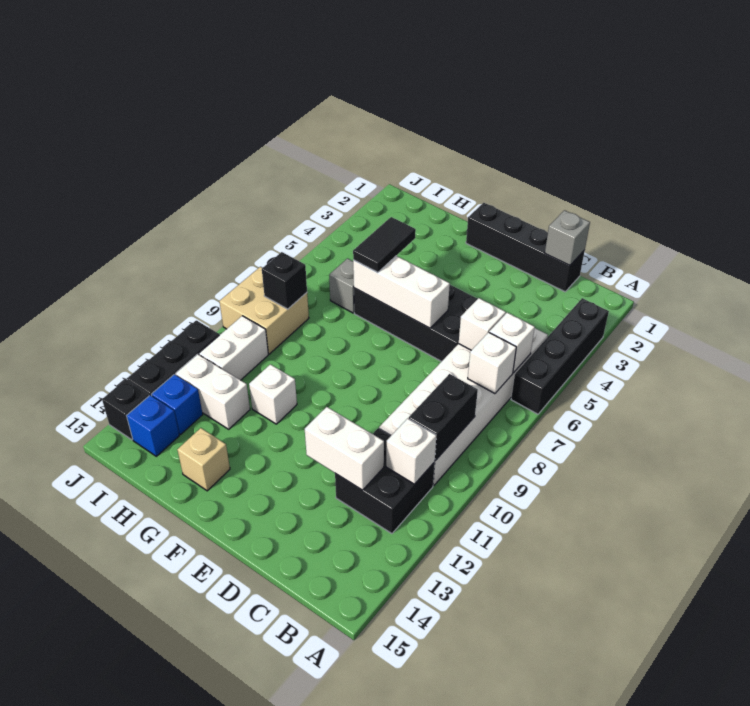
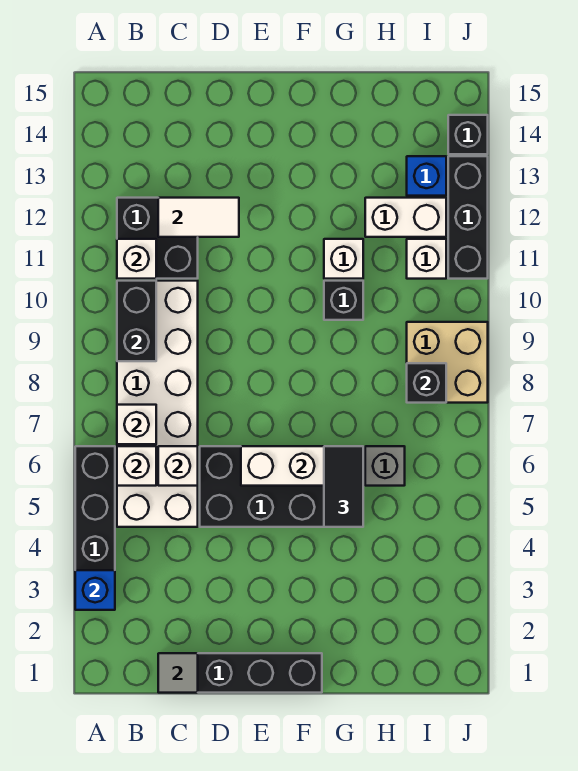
grey brick C1 level 2 -> grey tile C1 level 2
white brick C12:D12 level 2 -> white tile C12:D12 level 2
none -> black brick G10 level 1
tan brick G14 level 1 -> none
white brick I10:I11 level 1 -> white brick I11 level 1
blue brick I14 level 1 -> blue brick A3 level 2

